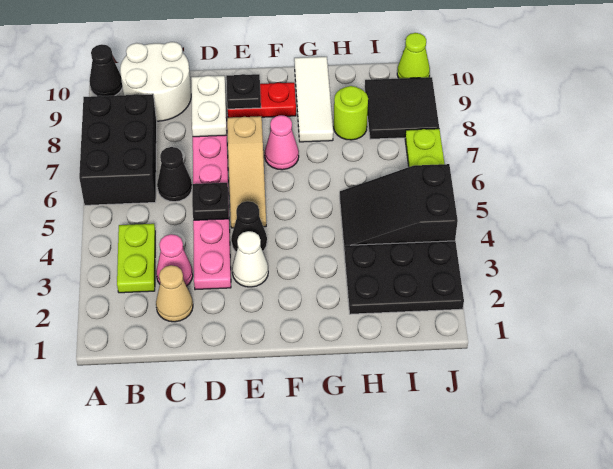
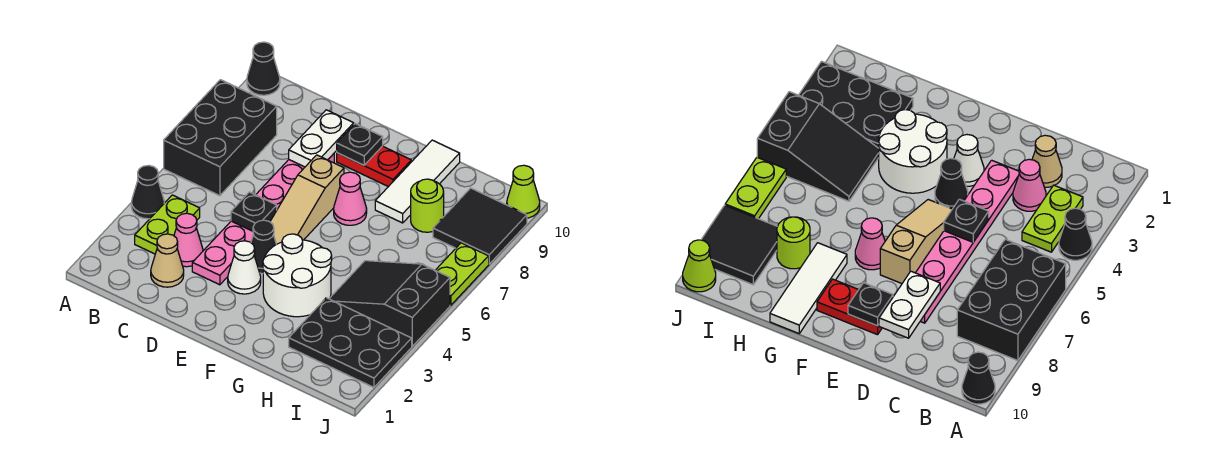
white round brick B9:C10 level 1 -> white round brick F3:G4 level 1
black cone C6 level 1 -> black cone A4 level 1

